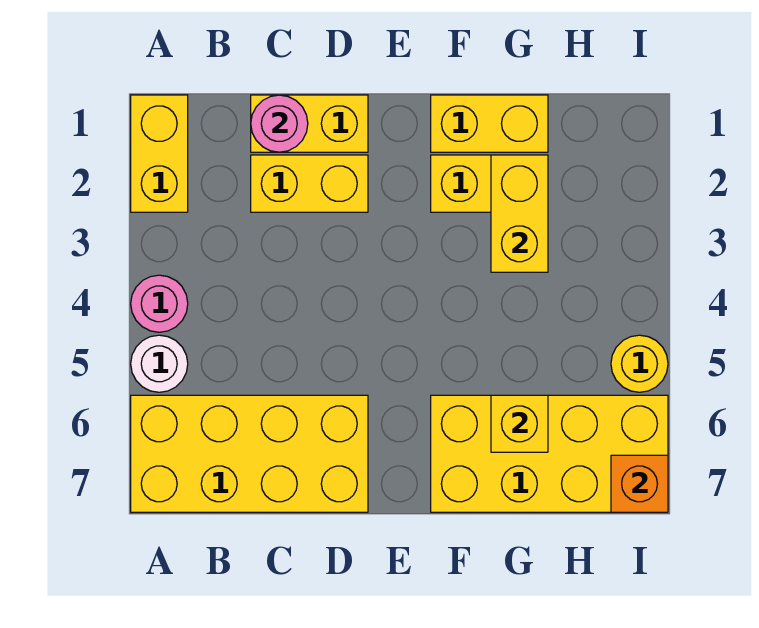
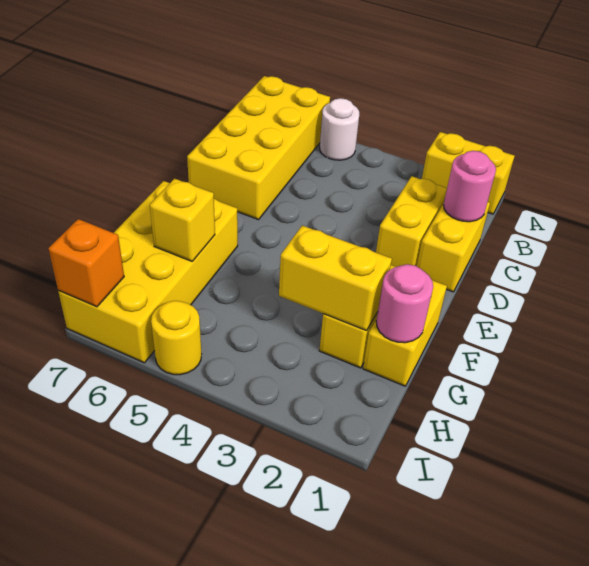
pink round brick A4 level 1 -> pink round brick G1 level 2

